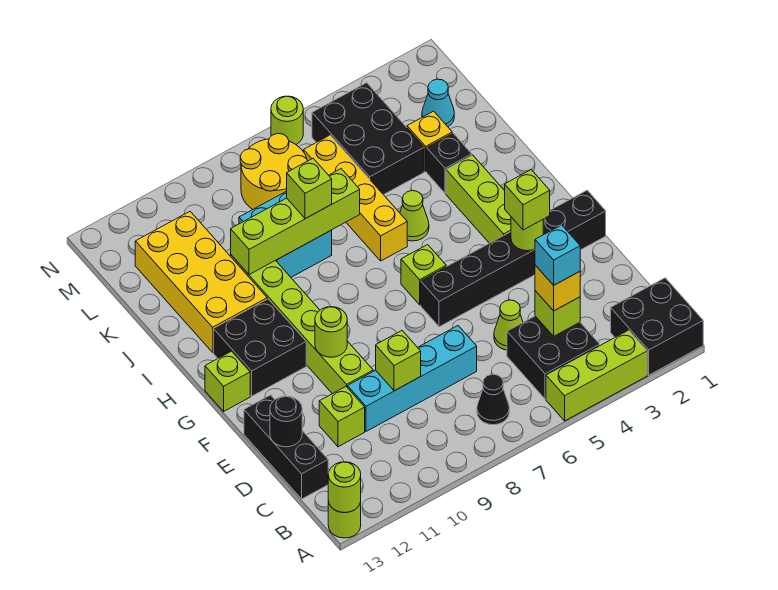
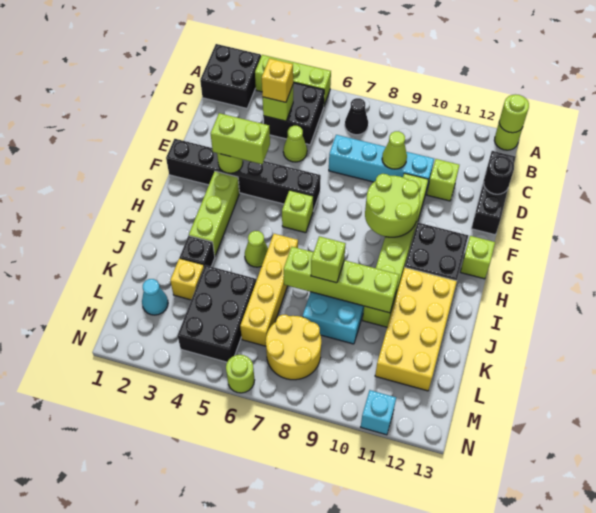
cyan brick C4 level 4 -> cyan brick N11 level 1
lime brick D9 level 2 -> lime cone D9 level 2
lime brick F3 level 3 -> lime brick F3:F4 level 3
lime round brick F10 level 2 -> lime round brick F9:G10 level 2

